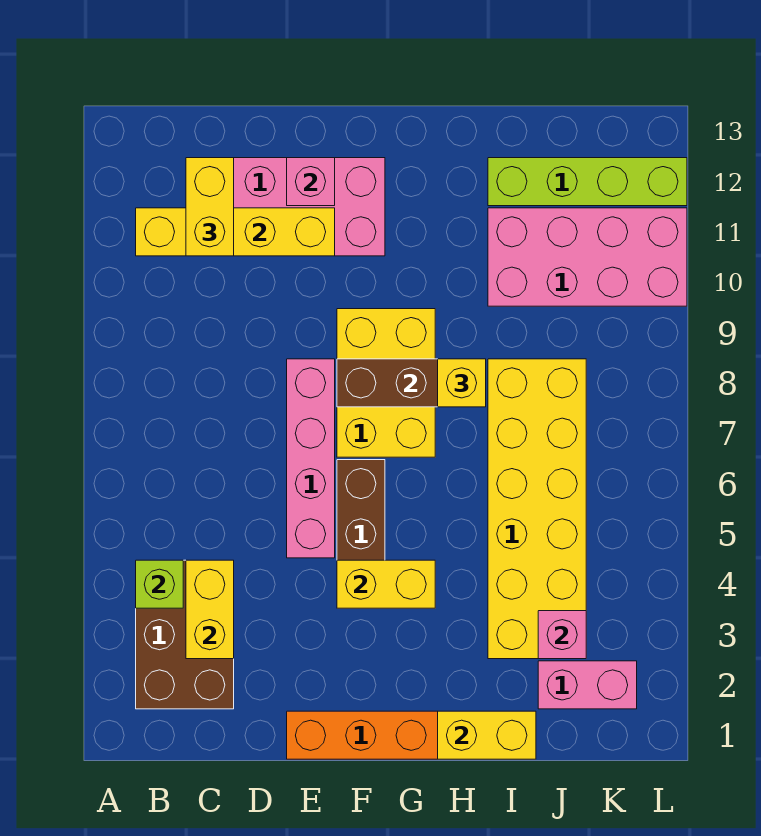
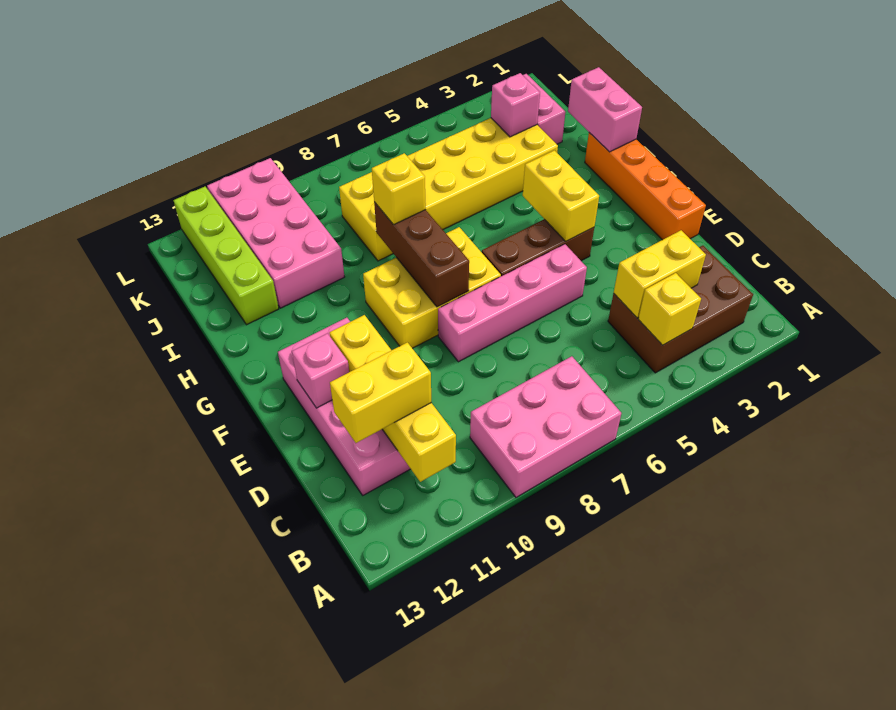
none -> pink brick A7:B9 level 1
lime brick B4 level 2 -> yellow brick B4 level 2
yellow brick H1:I1 level 2 -> pink brick H1:I1 level 2

